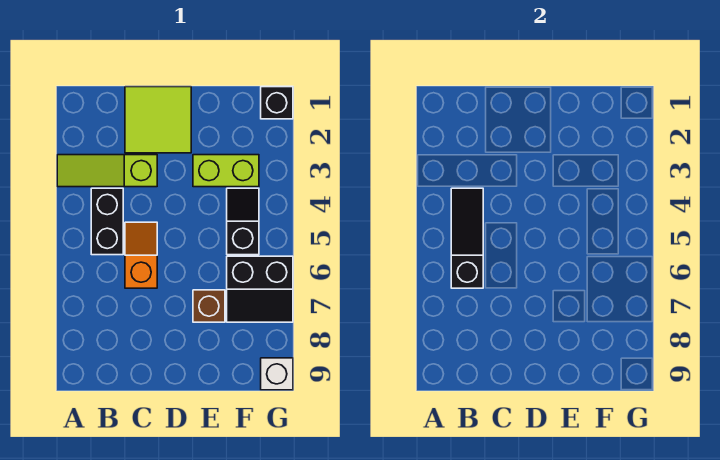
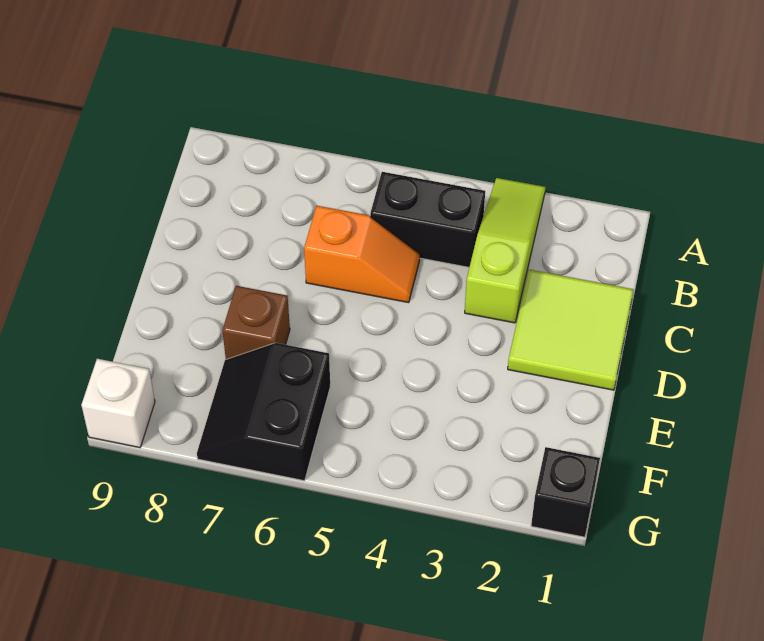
black slope B4:B6 level 2 top 6 -> none
lime brick E3:F3 level 1 -> none
black slope F4:F5 level 1 top 5 -> none

